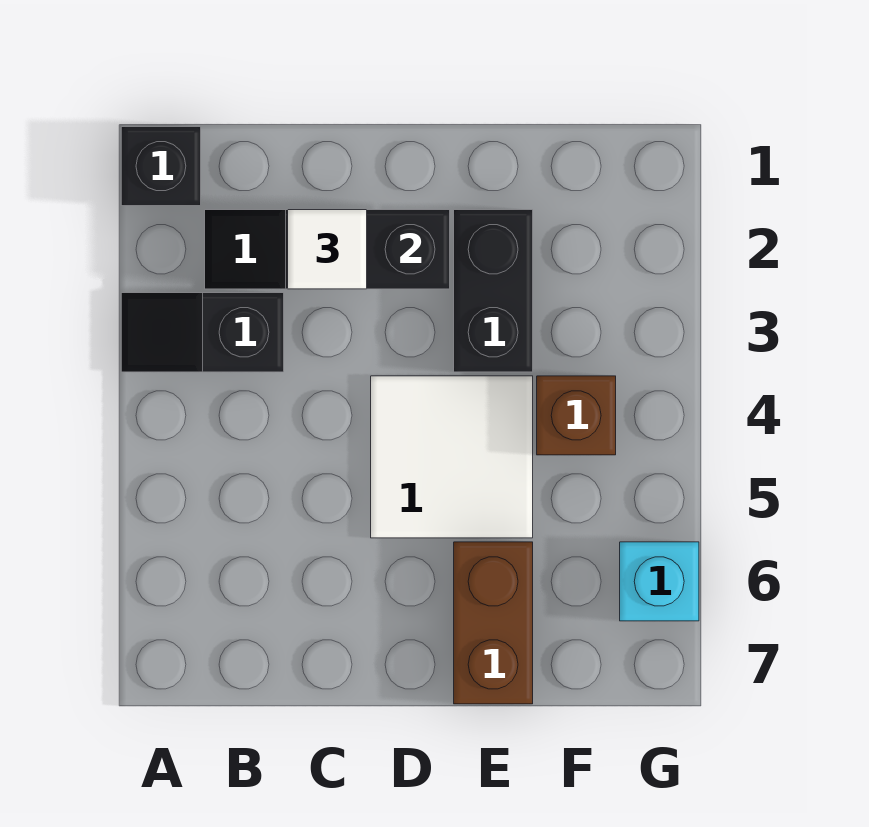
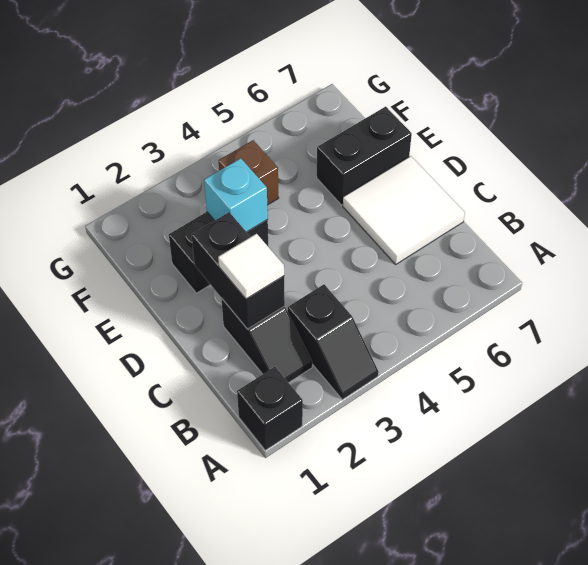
white tile D4:E5 level 1 -> white tile C6:D7 level 1
brown brick E6:E7 level 1 -> black brick E6:E7 level 1
cyan brick G6 level 1 -> cyan brick E3 level 2

